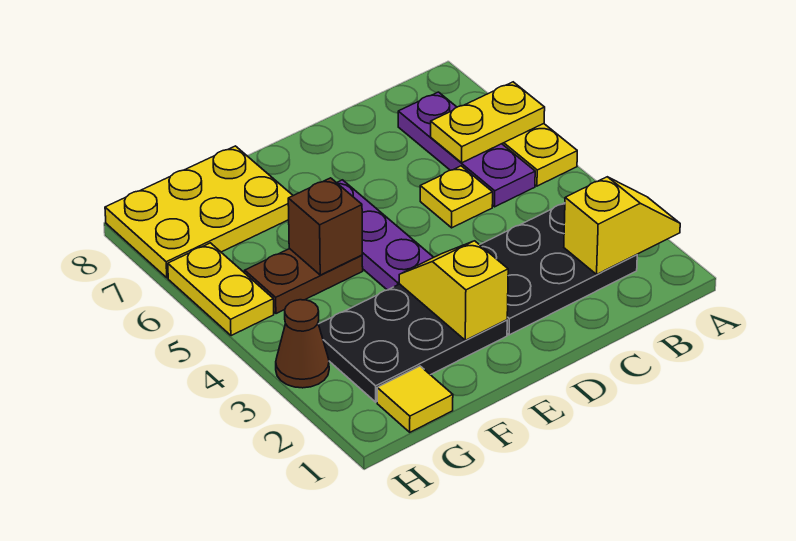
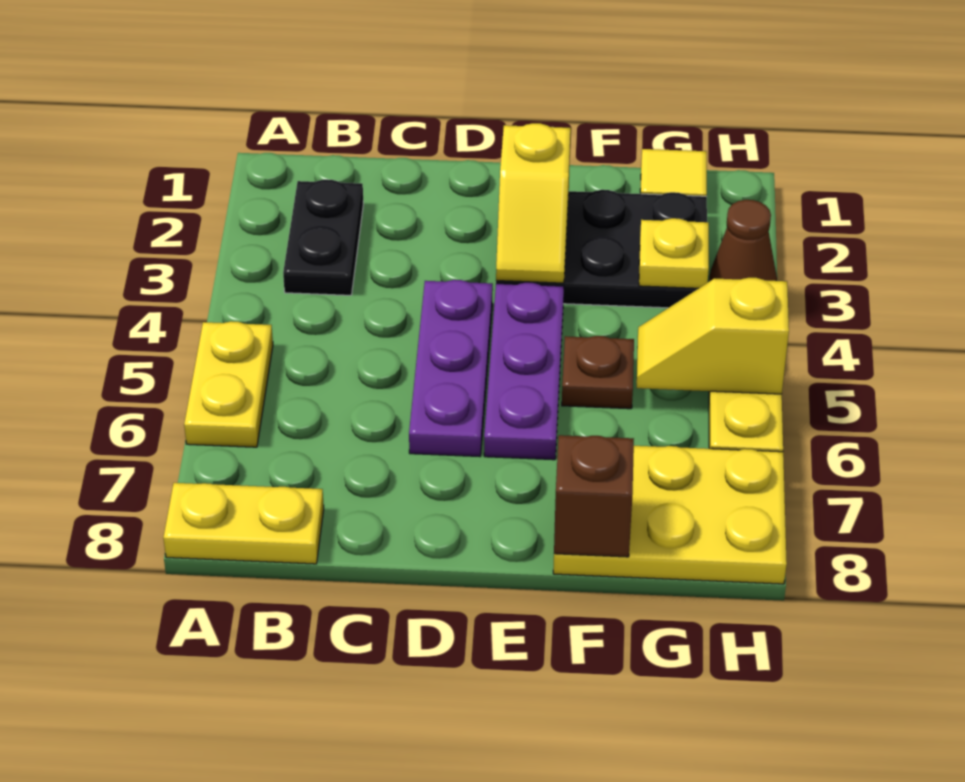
yellow slope A2:B2 level 2 top B -> yellow slope G5:H5 level 2 top H
yellow plate A6:B6 level 2 -> yellow plate A8:B8 level 1
black plate B2:D3 level 1 -> black plate B2:B3 level 1
purple plate B5:B7 level 1 -> purple plate D4:D6 level 1
yellow plate C5 level 1 -> yellow plate G3 level 2
brown plate F5:G5 level 1 -> brown plate F5 level 1
brown brick F5 level 2 -> brown brick F8 level 2

